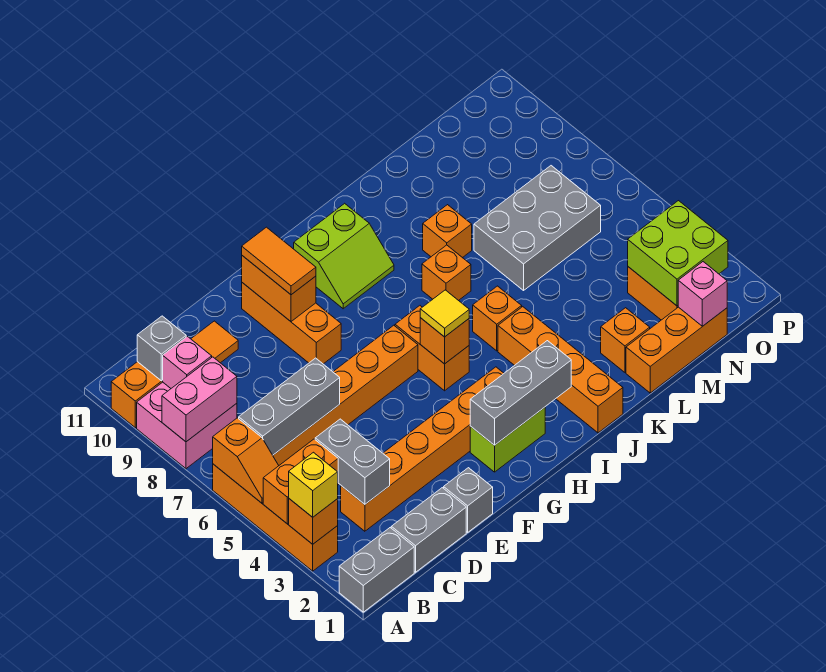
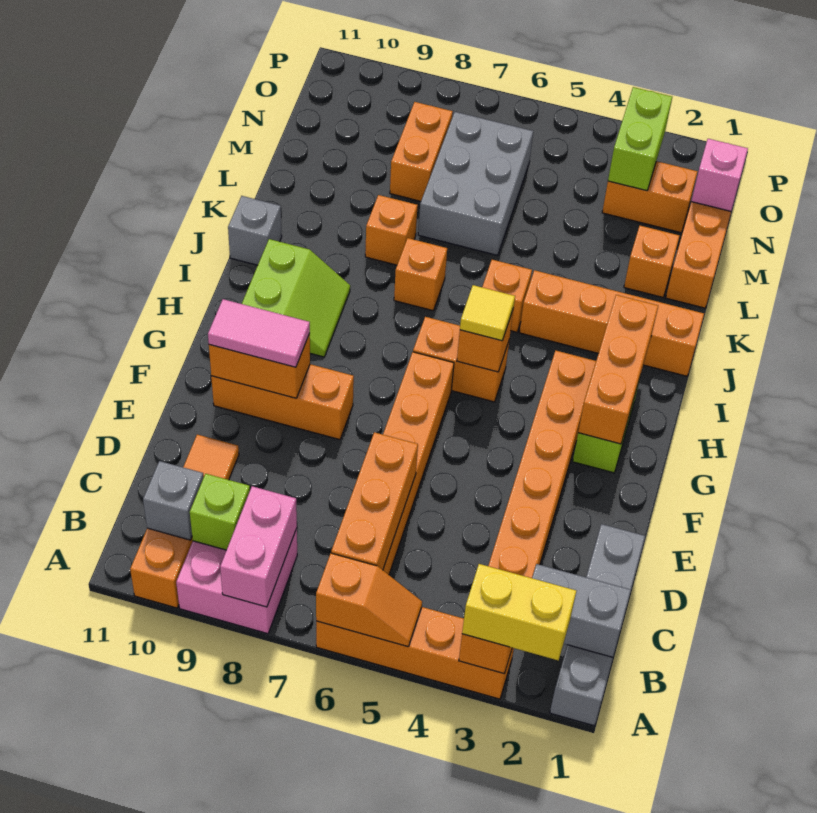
yellow brick A3 level 3 -> yellow brick A2:A3 level 3
orange brick A4:B4 level 2 -> orange brick M8:N8 level 1
grey brick B6:D6 level 2 -> orange brick B6:D6 level 2
pink brick B9 level 2 -> lime brick B9 level 2
grey brick C3:C4 level 2 -> grey brick B1:B2 level 2
grey brick E1 level 1 -> grey brick J11 level 1
orange tile F9:F10 level 3 -> pink tile F9:F10 level 3
grey brick G2:I2 level 2 -> orange brick G2:I2 level 2
lime brick N2:O3 level 2 -> lime brick N3:O3 level 2

